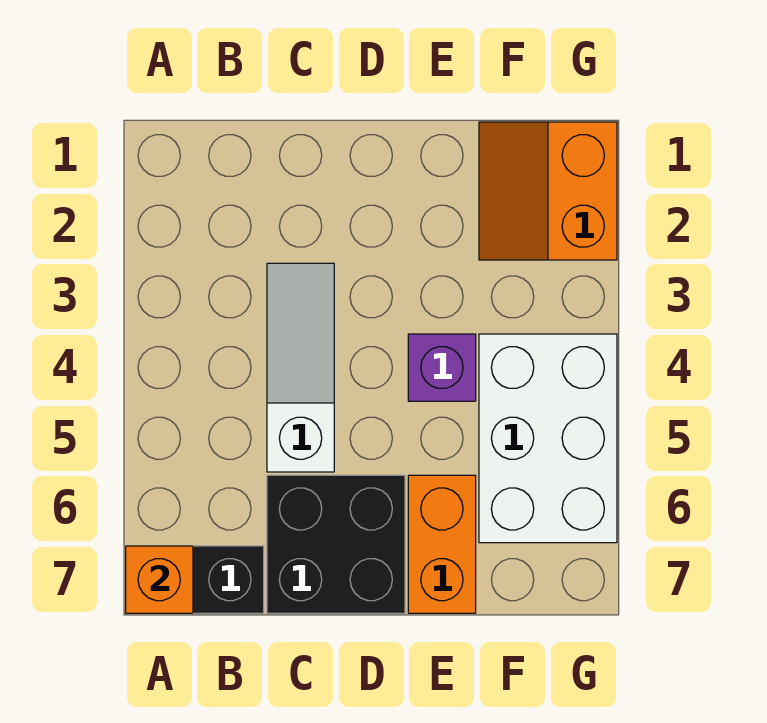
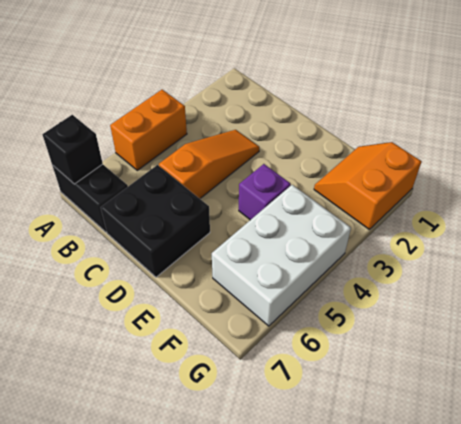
orange brick A7 level 2 -> black brick A7 level 2
white slope C3:C5 level 1 top 5 -> orange slope C3:C5 level 1 top 5
orange brick E6:E7 level 1 -> orange brick A4:A5 level 1

